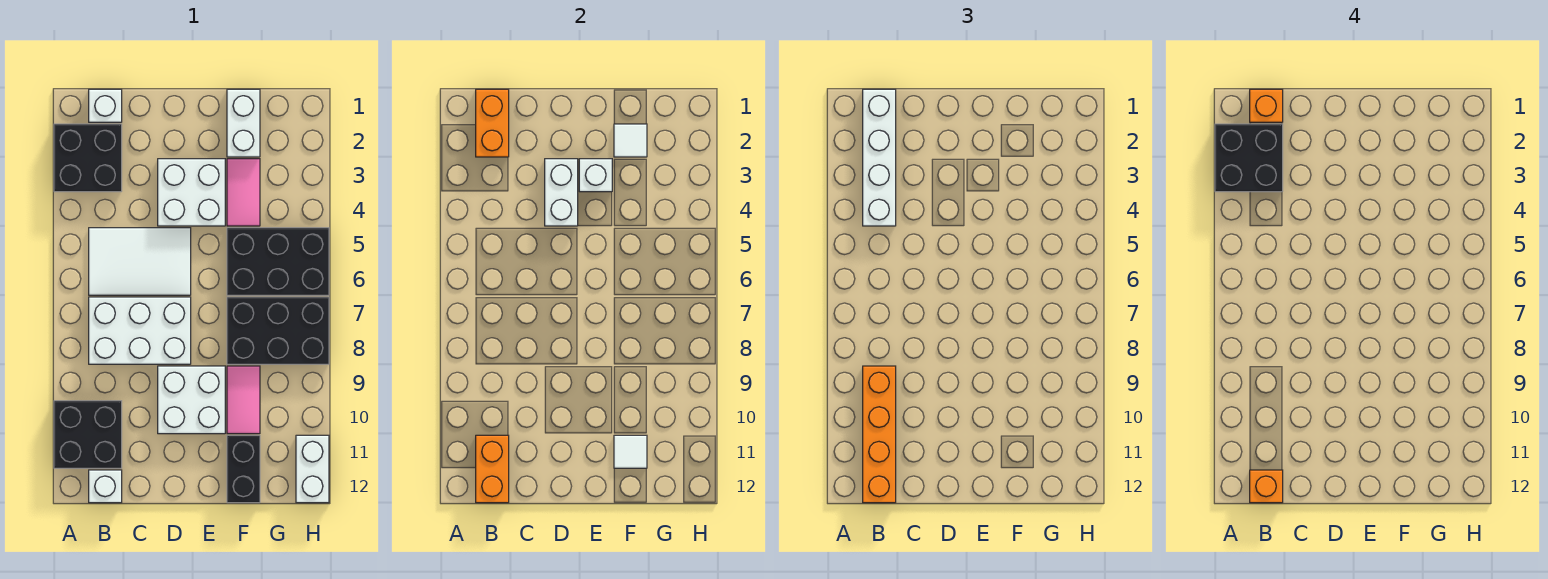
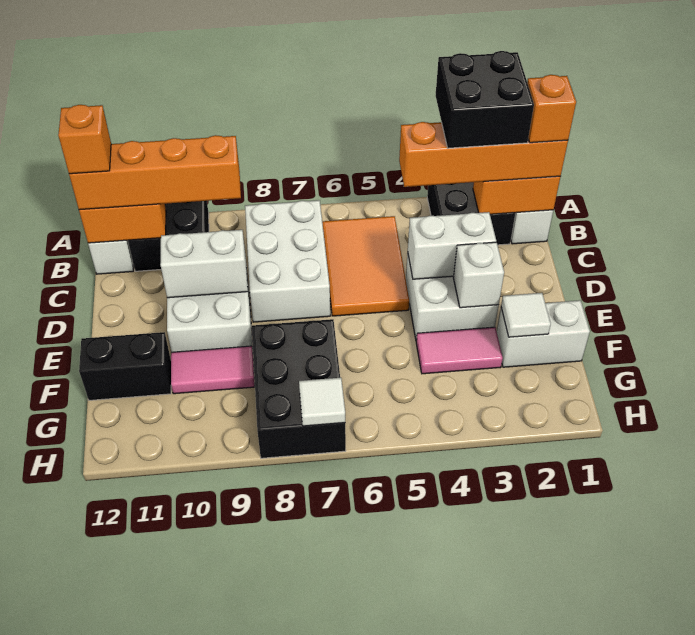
white brick B1:B4 level 3 -> orange brick B1:B4 level 3
white tile B5:D6 level 1 -> orange tile B5:D6 level 1
black brick F5:H6 level 1 -> none
white tile F11 level 2 -> white tile H7 level 2
white brick H11:H12 level 1 -> white brick D9:D10 level 2

